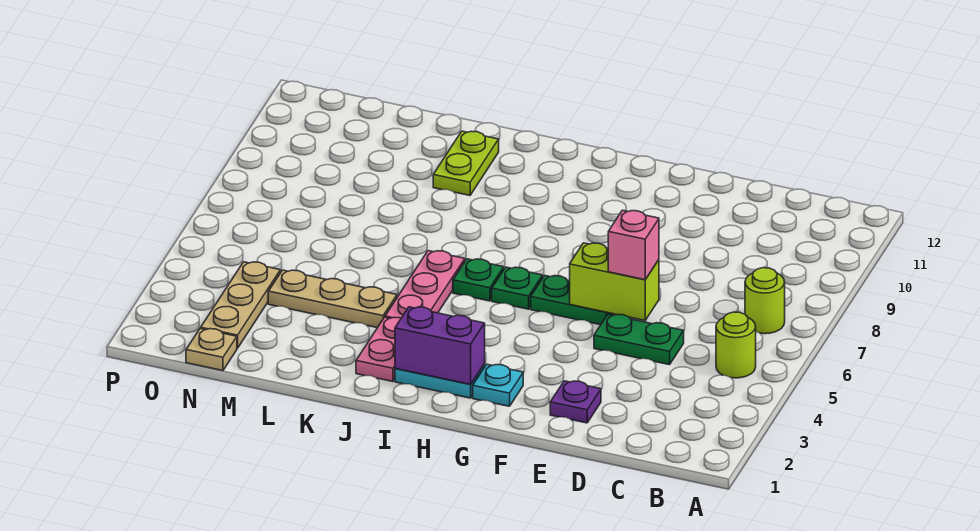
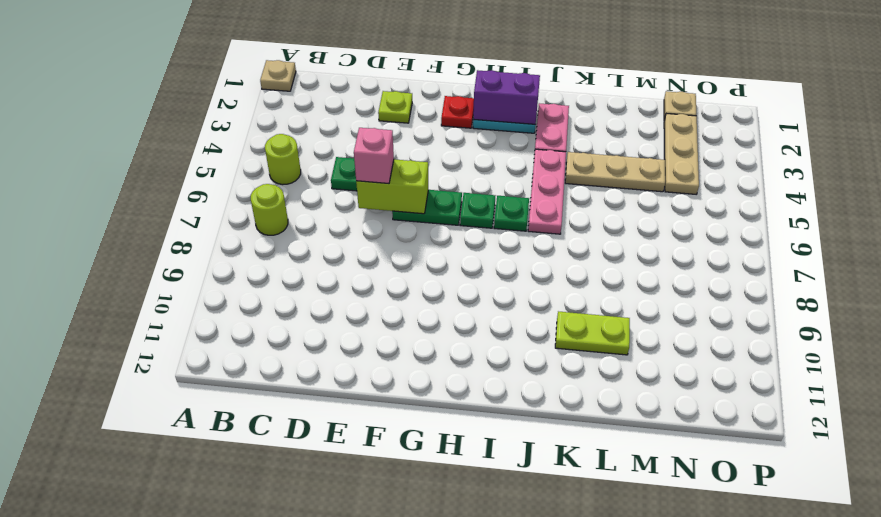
none -> tan plate A1 level 1
purple plate E2 level 1 -> lime plate E2 level 1
cyan plate G2 level 1 -> red plate G2 level 1
lime plate K10:K11 level 1 -> lime plate K10:L10 level 1

